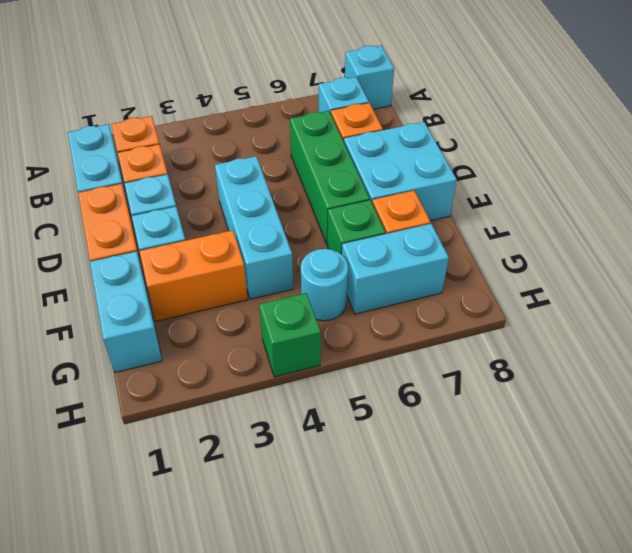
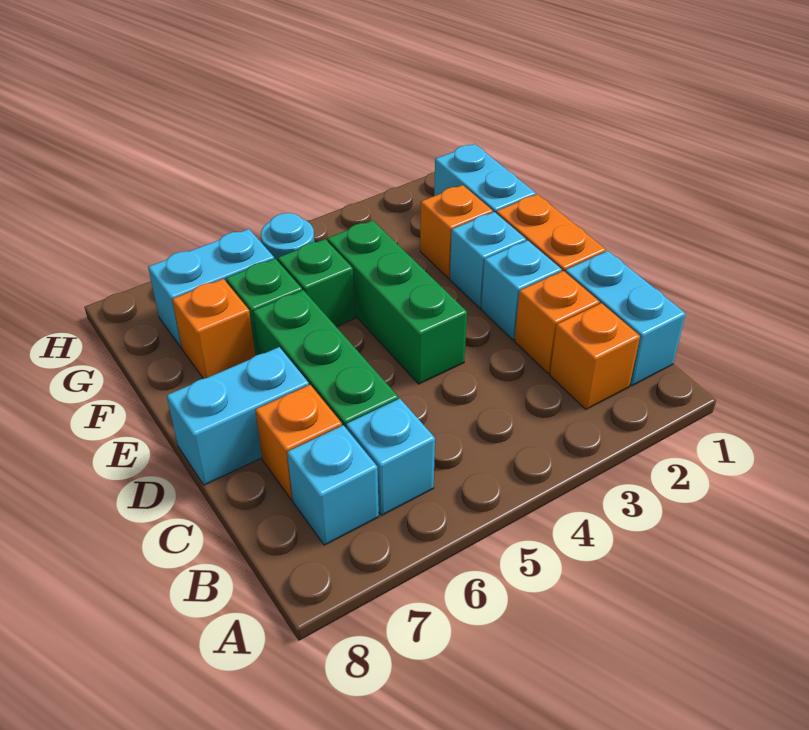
cyan brick A8 level 1 -> cyan brick B6 level 1
cyan brick D4:F4 level 1 -> green brick D4:F4 level 1
cyan brick D7:E8 level 1 -> cyan brick D7:D8 level 1
orange brick F2:F3 level 1 -> orange brick F2 level 1
green brick H4 level 1 -> green brick F5 level 1

